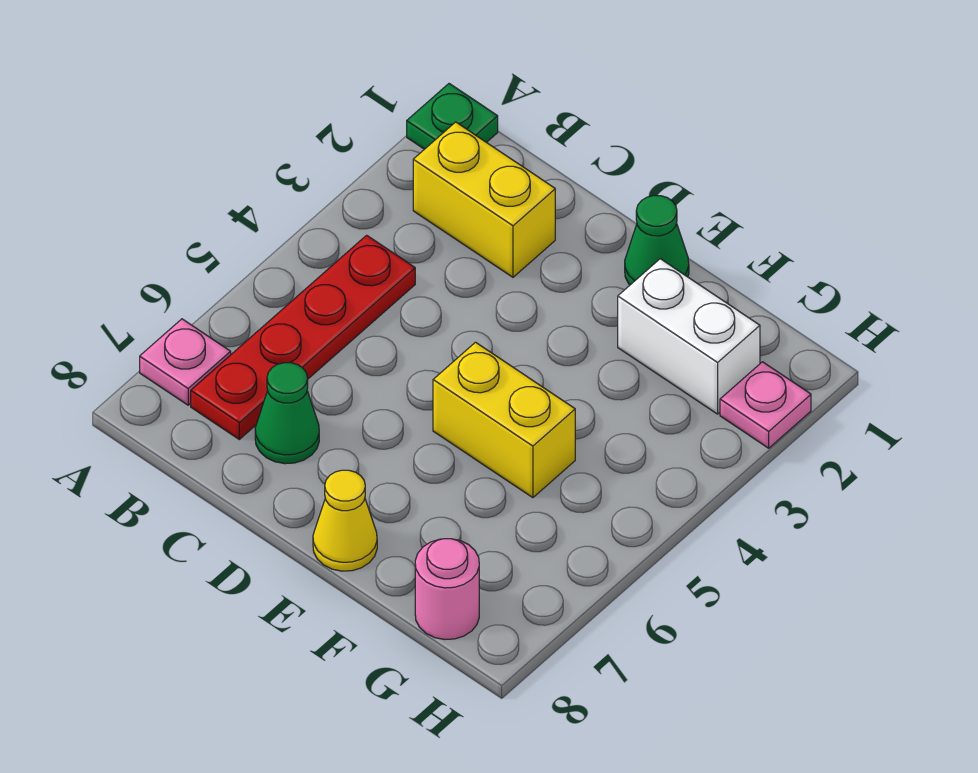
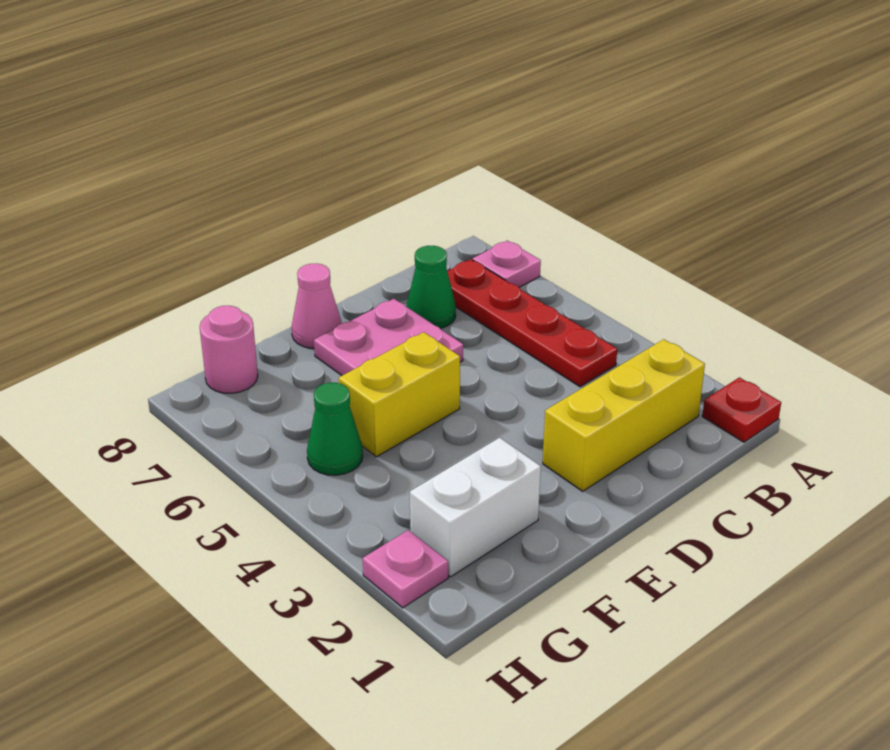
green plate A1 level 1 -> red plate A1 level 1
yellow brick B2:C2 level 1 -> yellow brick B2:D2 level 1
none -> pink plate D6:E7 level 1
green cone E1 level 1 -> green cone G5 level 1
yellow cone E8 level 1 -> pink cone E8 level 1

